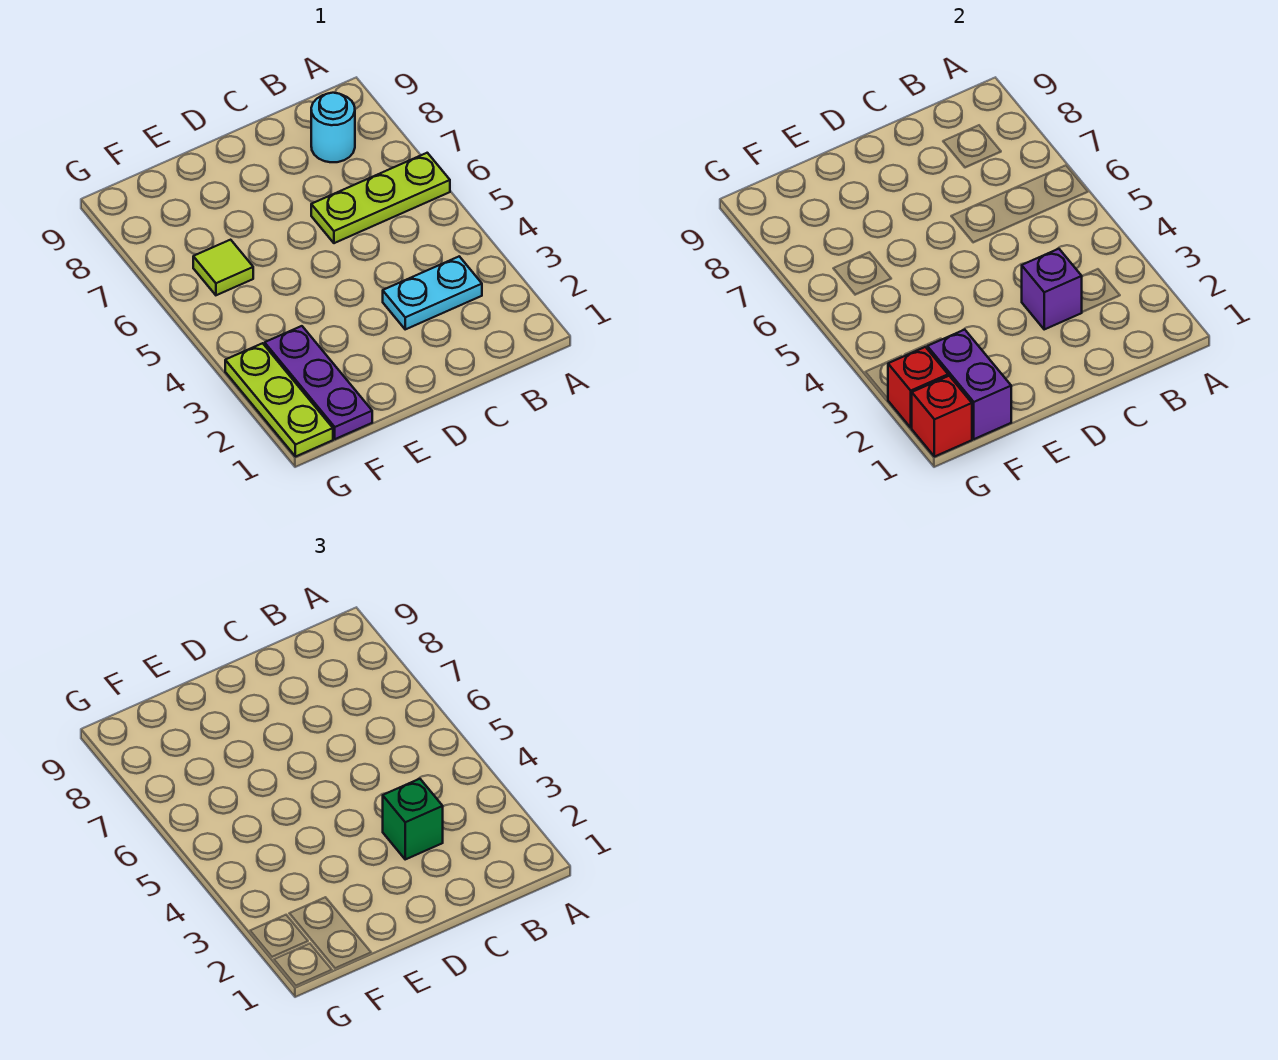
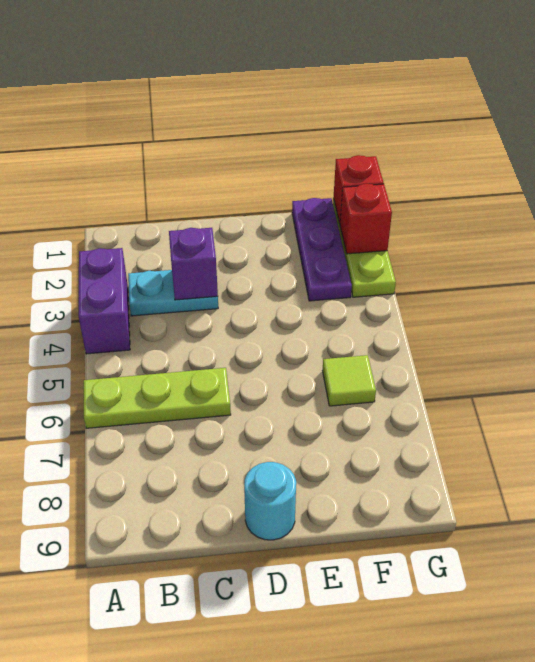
cyan round brick B8 level 1 -> cyan round brick D9 level 1
green brick C3 level 3 -> none
purple brick F1:F2 level 2 -> purple brick A3:A4 level 1

